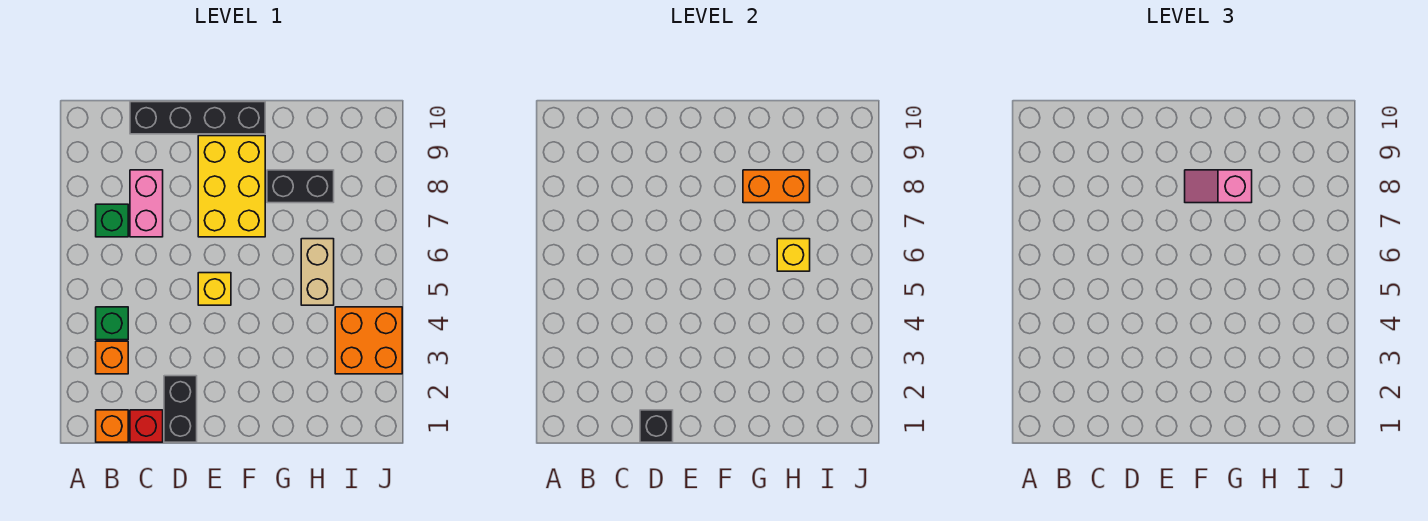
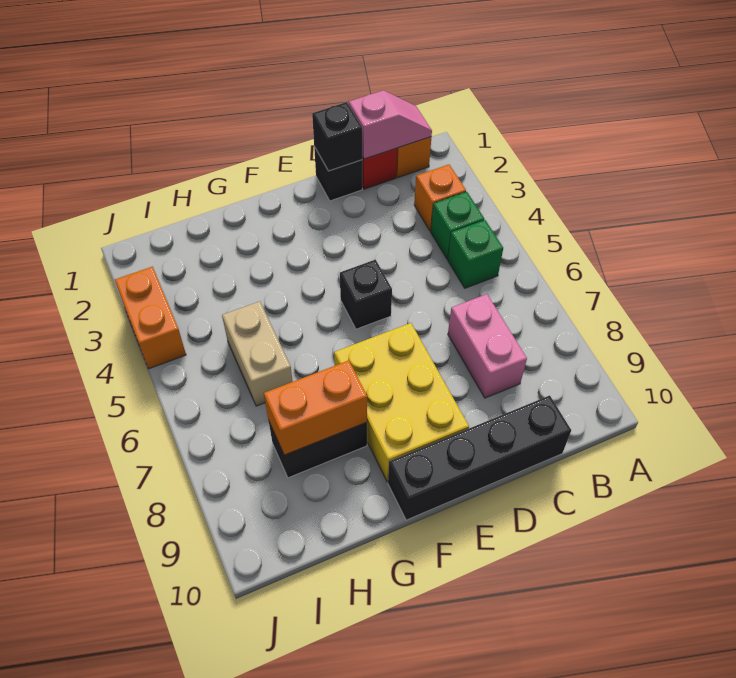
green brick B7 level 1 -> green brick B5 level 1
black brick D1:D2 level 1 -> black brick D1 level 1
yellow brick E5 level 1 -> black brick E5 level 1
pink slope F8:G8 level 3 top G -> pink slope B1:C1 level 2 top C
yellow brick H6 level 2 -> none
orange brick I3:J4 level 1 -> orange brick J3:J4 level 1

